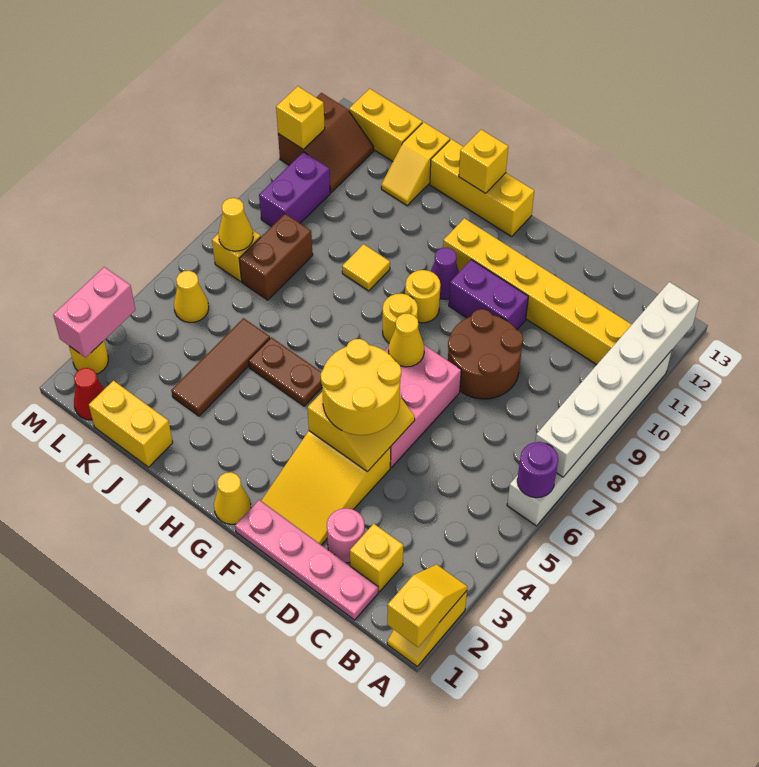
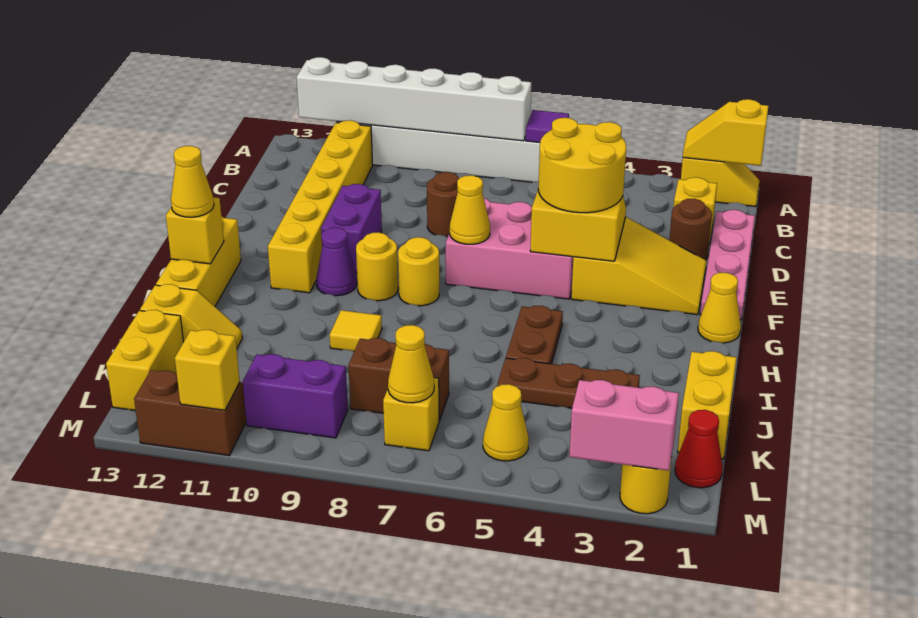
purple round brick A6 level 2 -> purple tile A6 level 2
pink round brick D2 level 1 -> brown round brick D2 level 1
brown round brick D8:E9 level 1 -> brown round brick D8 level 1
none -> yellow cone H13 level 3
brown tile J3:J5 level 1 -> brown plate J3:J5 level 1

